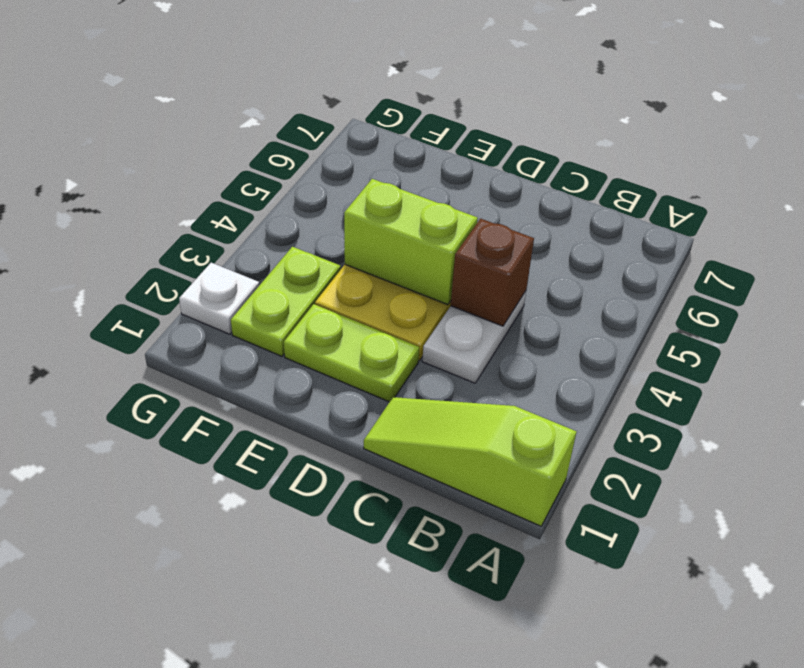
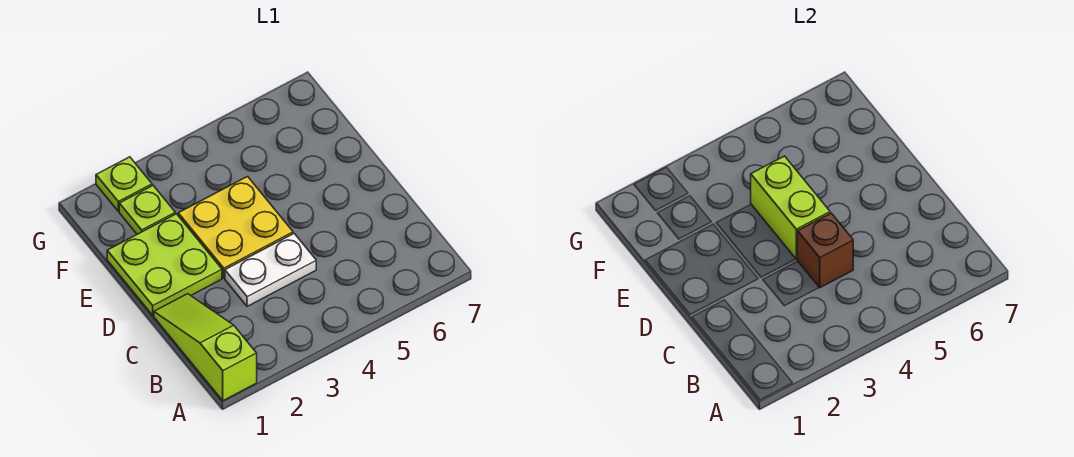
lime plate D2:E2 level 1 -> lime plate D1:E2 level 1
lime plate F2:F3 level 1 -> lime plate F2 level 1
white plate G2 level 1 -> lime plate G2 level 1

